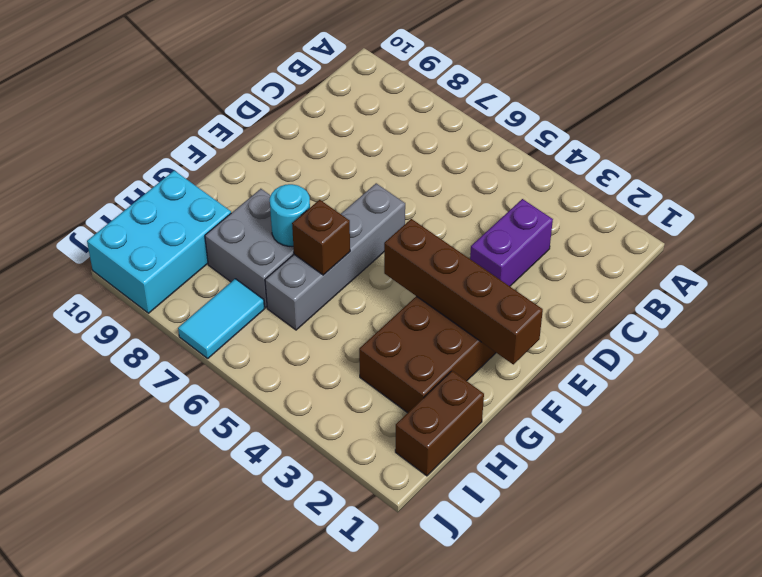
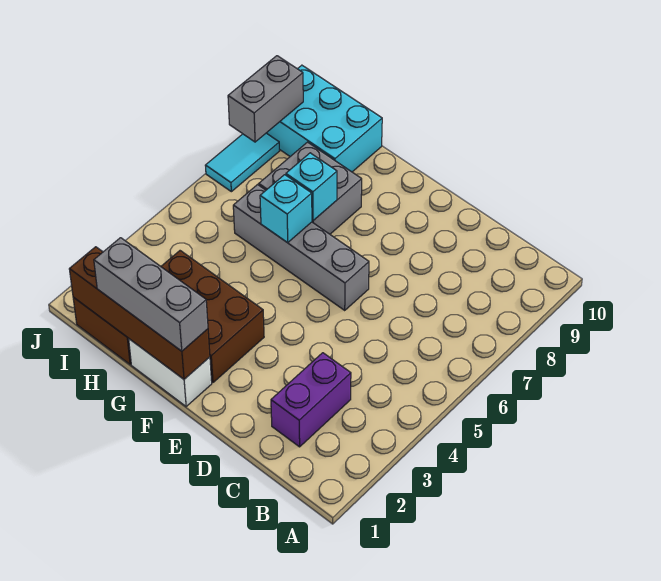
purple brick C3:D3 level 1 -> purple brick C2:C3 level 1
none -> white brick F1:G1 level 1
brown brick F1:F4 level 2 -> brown brick F1:I1 level 2
none -> grey brick F1:H1 level 3
brown brick G6 level 2 -> cyan brick G6 level 2
cyan round brick G7 level 2 -> cyan brick G7 level 2
cyan tile I7:J7 level 1 -> cyan tile J7:J8 level 1
none -> grey brick J8:J9 level 2

